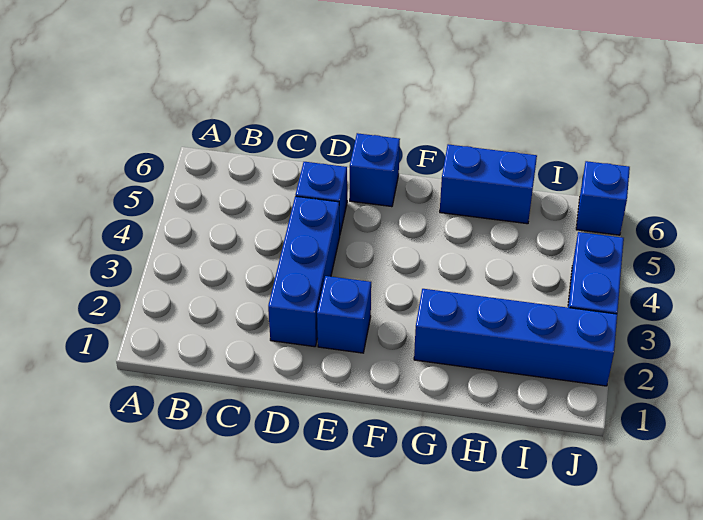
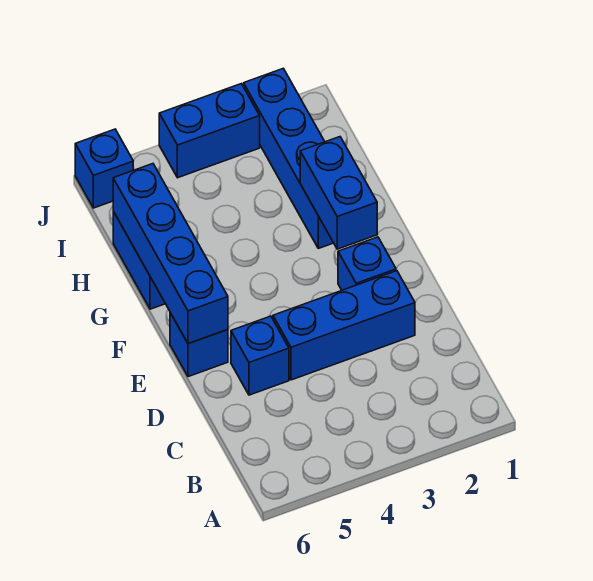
none -> blue brick E6:H6 level 2
none -> blue brick F2:G2 level 2

